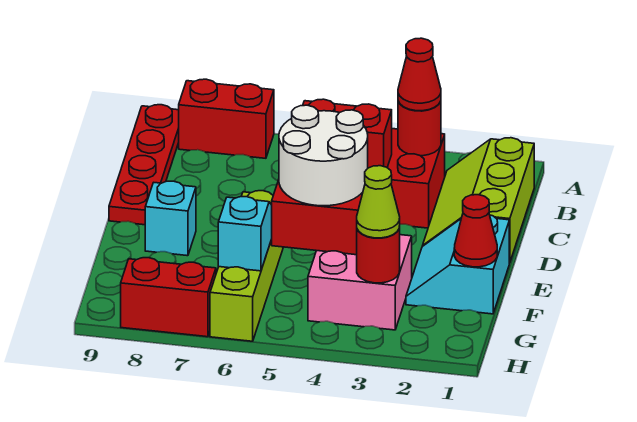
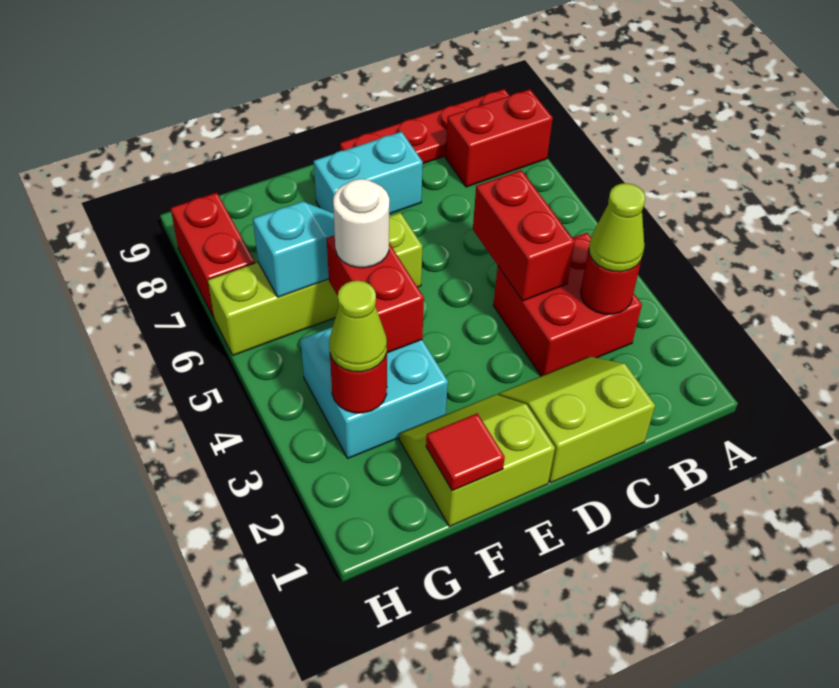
red brick A7:A8 level 1 -> red brick A8:B8 level 1
lime slope B1:D2 level 1 top 1 -> lime slope C1:D2 level 1 top 1
red cone B3 level 3 -> lime cone B3 level 3
cyan slope E1:F2 level 1 top 1 -> lime slope E1:F2 level 1 top 1
white round brick E4:F5 level 3 -> white round brick F5 level 3
cyan brick E8 level 1 -> cyan brick D8:E8 level 1
red cone F1 level 2 -> red tile F1 level 2
pink brick F3:G4 level 1 -> cyan brick F3:G4 level 1

